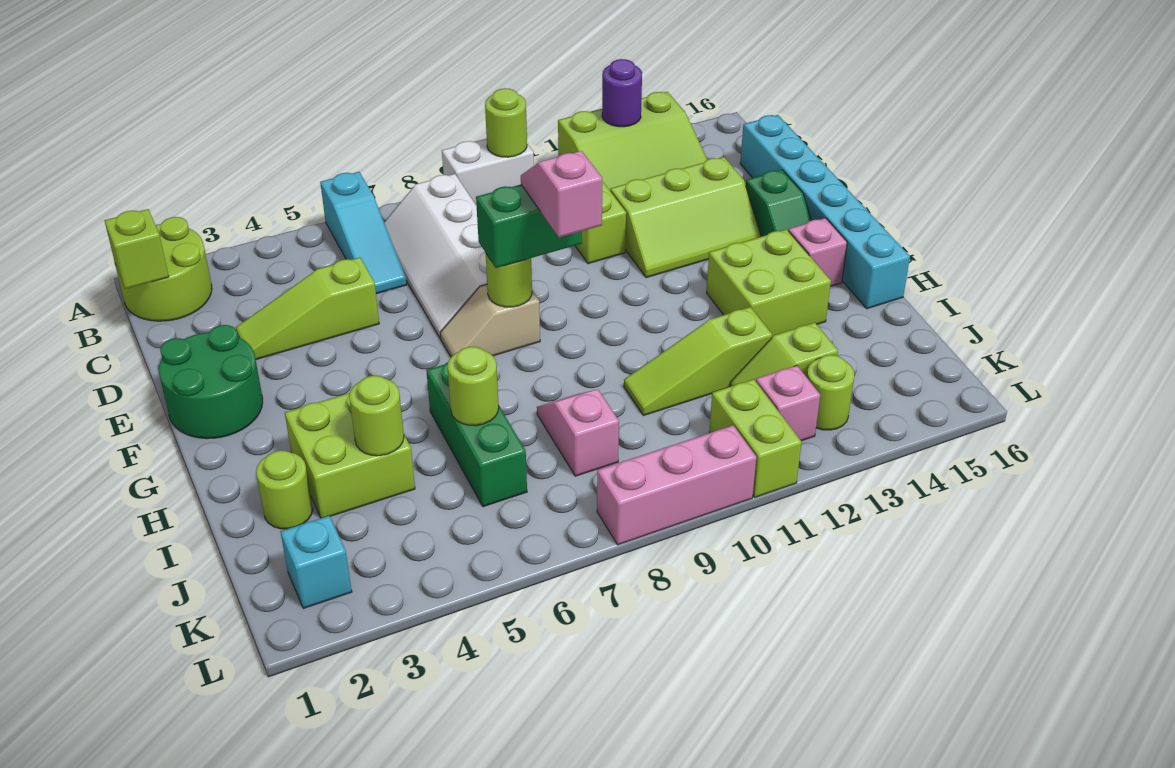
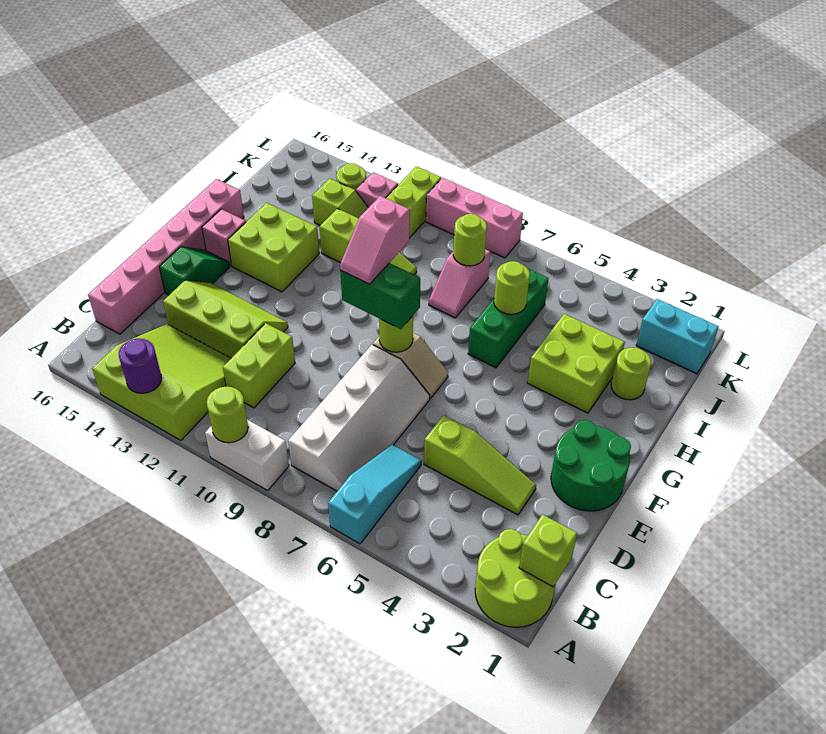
cyan brick C16:H16 level 1 -> pink brick C16:H16 level 1
lime round brick I4 level 2 -> lime round brick J8 level 2
cyan brick K2 level 1 -> cyan brick K1:K2 level 1

